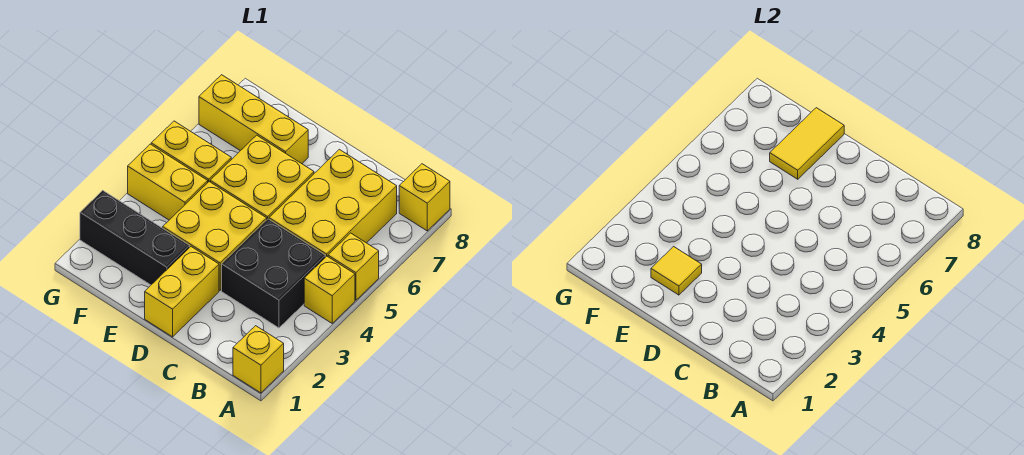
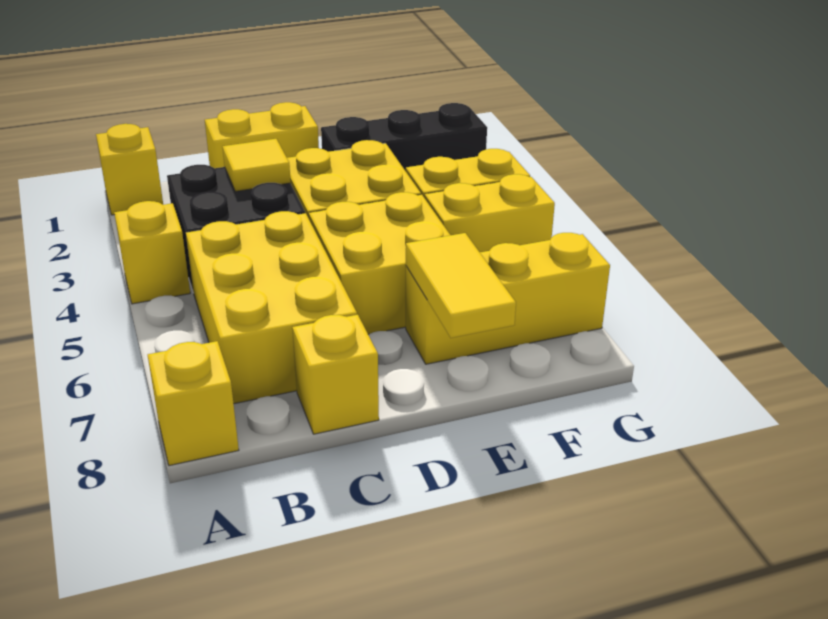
yellow brick A5 level 1 -> yellow brick C8 level 1
yellow brick D1:D2 level 1 -> yellow brick C1:D1 level 1
yellow tile E2 level 2 -> yellow tile C3 level 2

